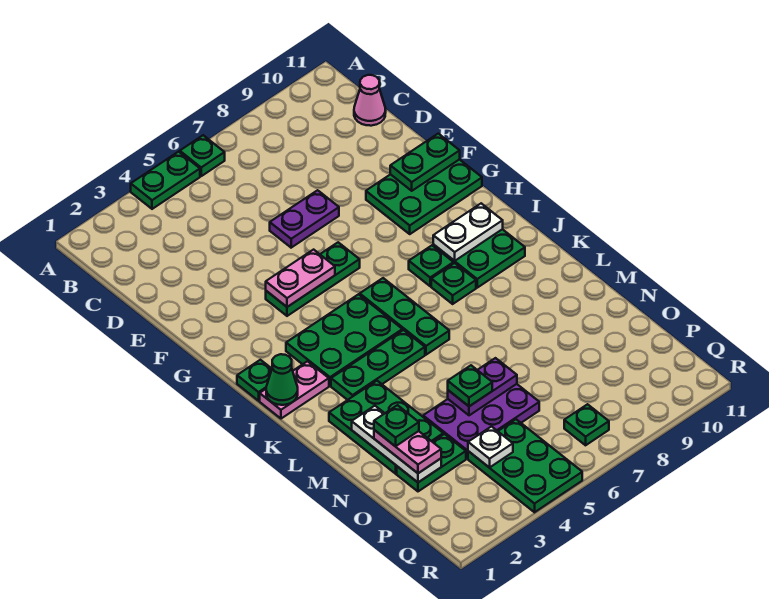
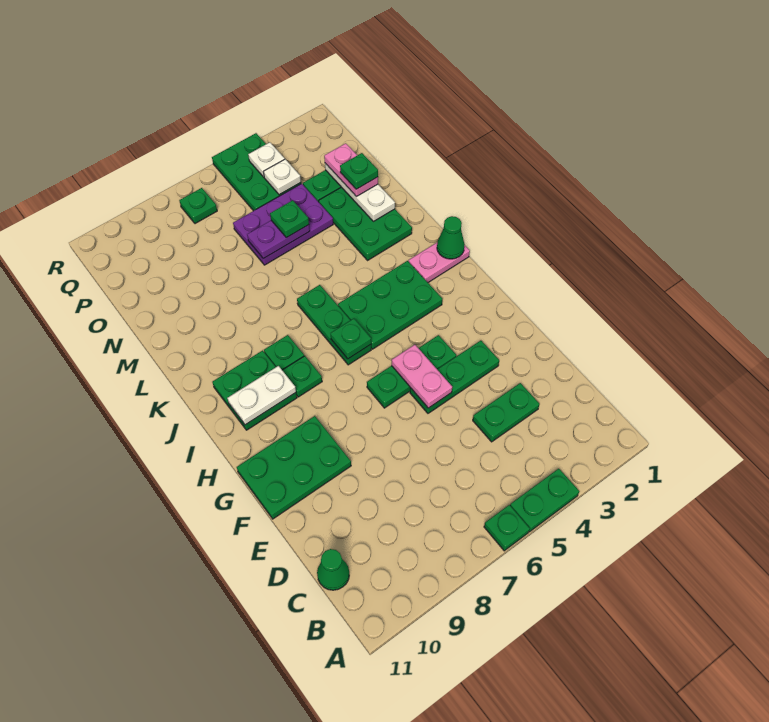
pink cone C11 level 1 -> green cone C11 level 1
purple plate E6:E7 level 1 -> none
green plate F10:F11 level 2 -> green plate D3:D4 level 1
pink plate G4:G5 level 2 -> pink plate F5:G5 level 2
green plate I1 level 1 -> green plate I6 level 2
green plate K3:K5 level 1 -> green plate F3:F5 level 1
none -> white plate Q4 level 2

